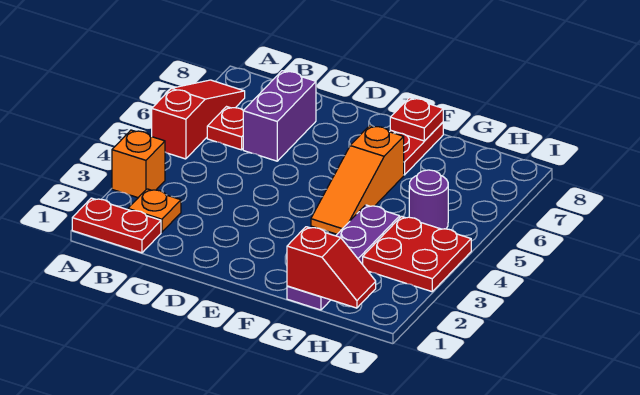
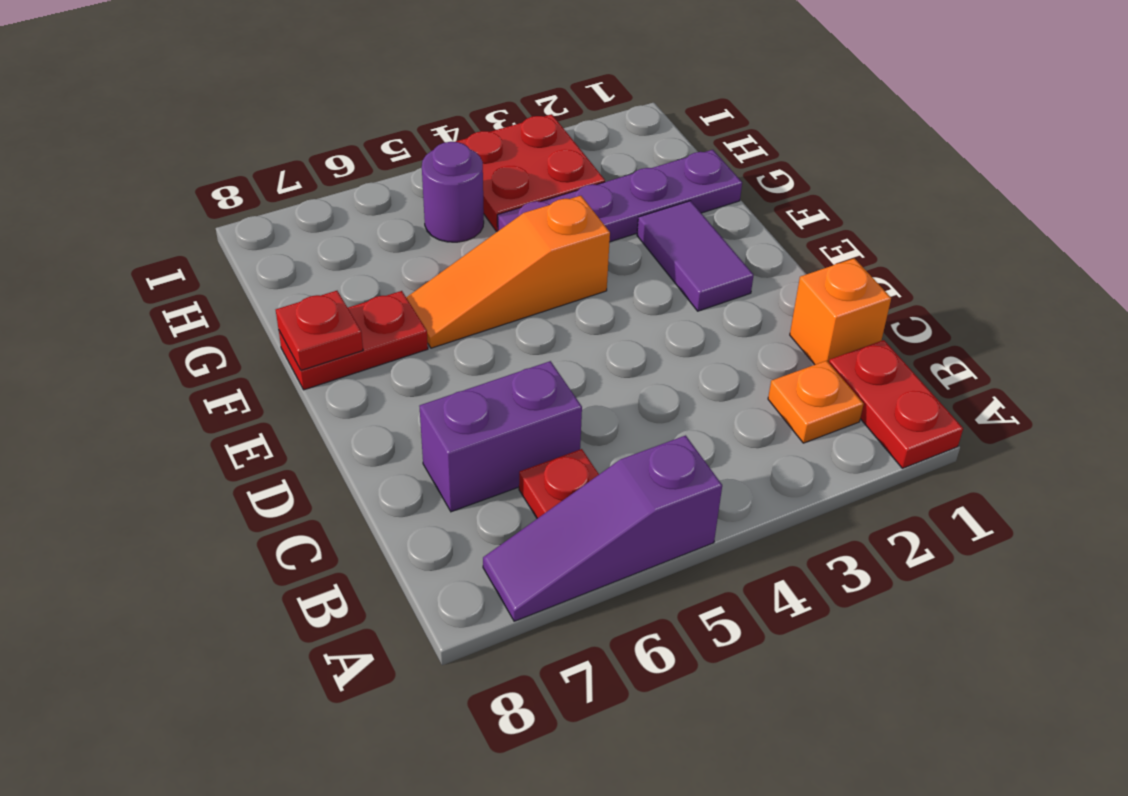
orange brick A3 level 1 -> orange brick C1 level 1
red slope A5:A7 level 1 top 5 -> purple slope A5:A7 level 1 top 5
none -> purple tile E2:F2 level 1
orange slope F4:F6 level 1 top 6 -> orange slope F4:F6 level 1 top 4
red slope G1:H1 level 2 top G -> none

